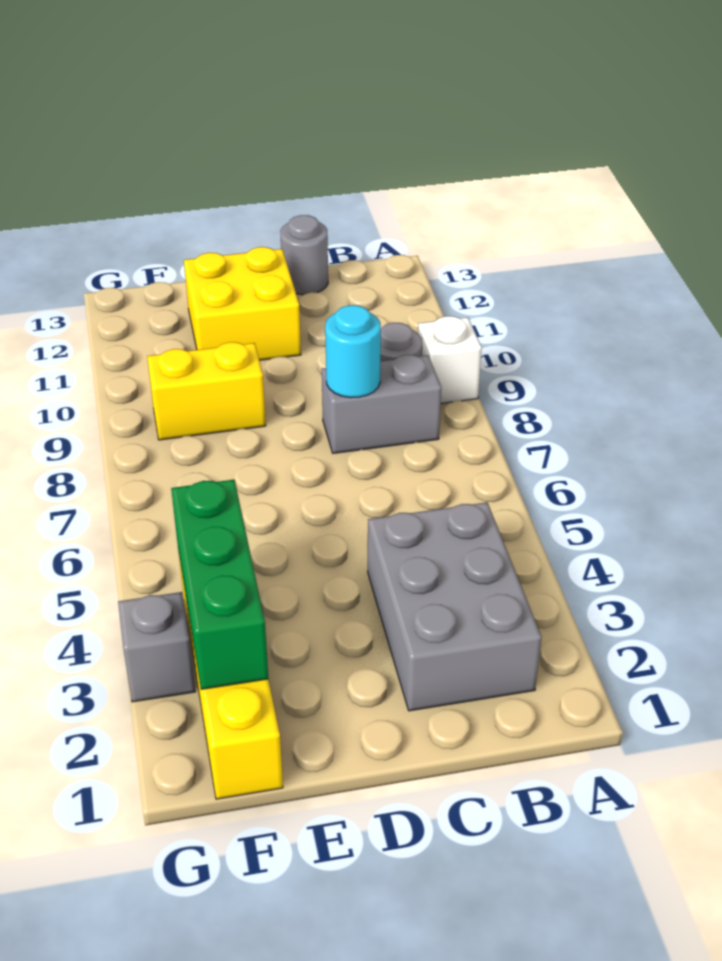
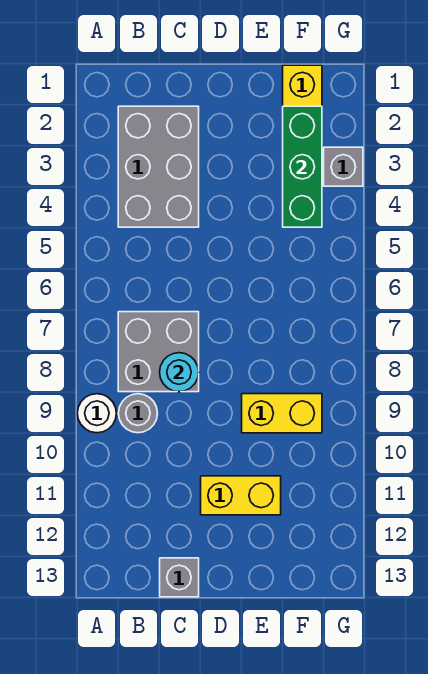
white brick A9 level 1 -> white round brick A9 level 1
grey brick B8:C8 level 1 -> grey brick B7:C8 level 1
grey round brick C13 level 1 -> grey brick C13 level 1
yellow brick D11:E12 level 1 -> yellow brick D11:E11 level 1

